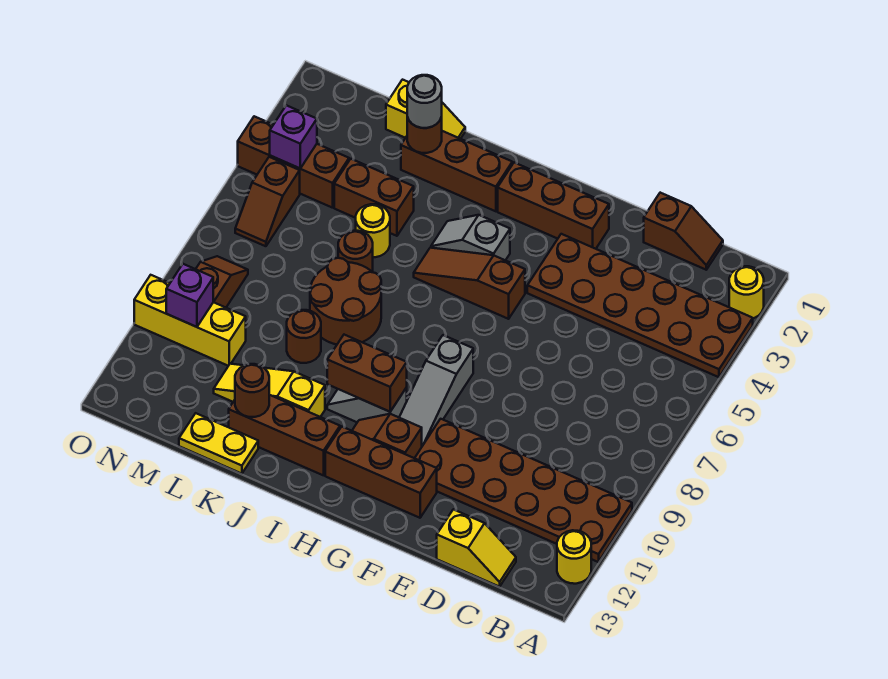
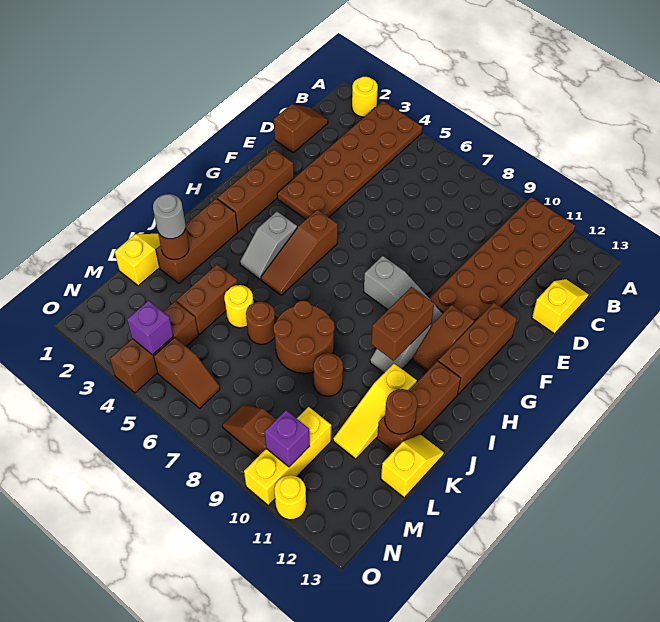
yellow round brick A12 level 1 -> yellow round brick O11 level 1
yellow plate K13:L13 level 1 -> yellow slope K13:L13 level 1 top L

